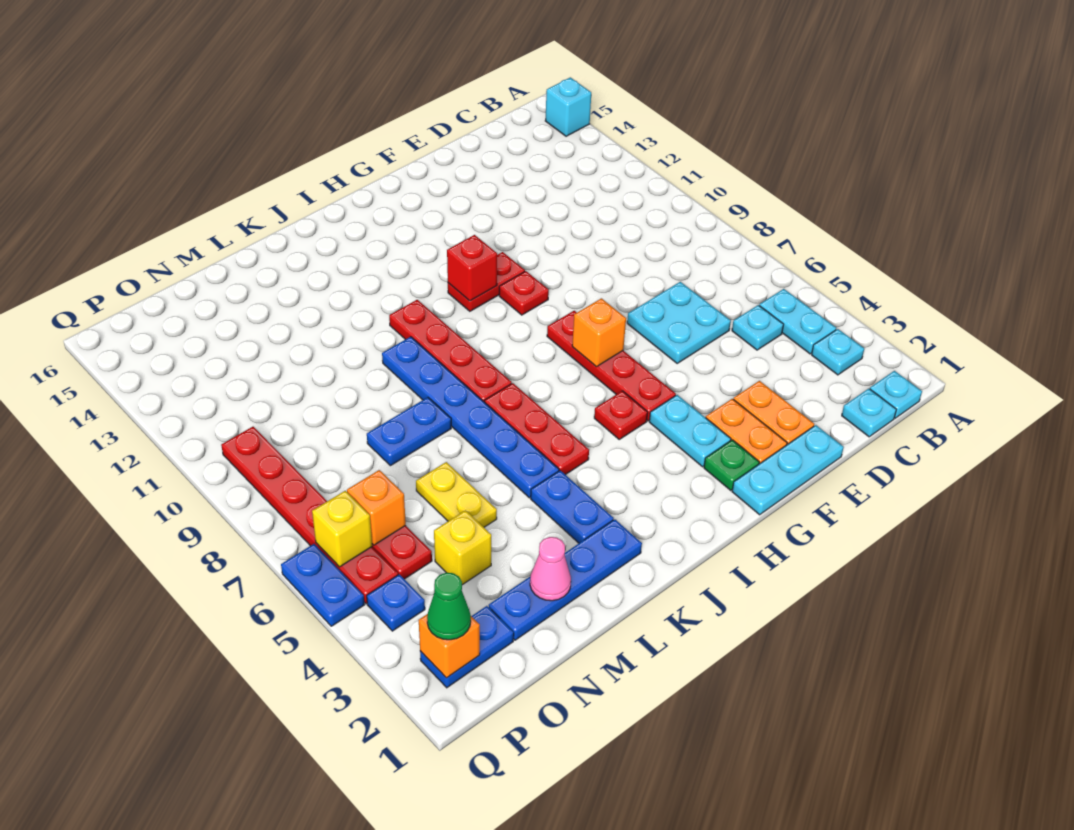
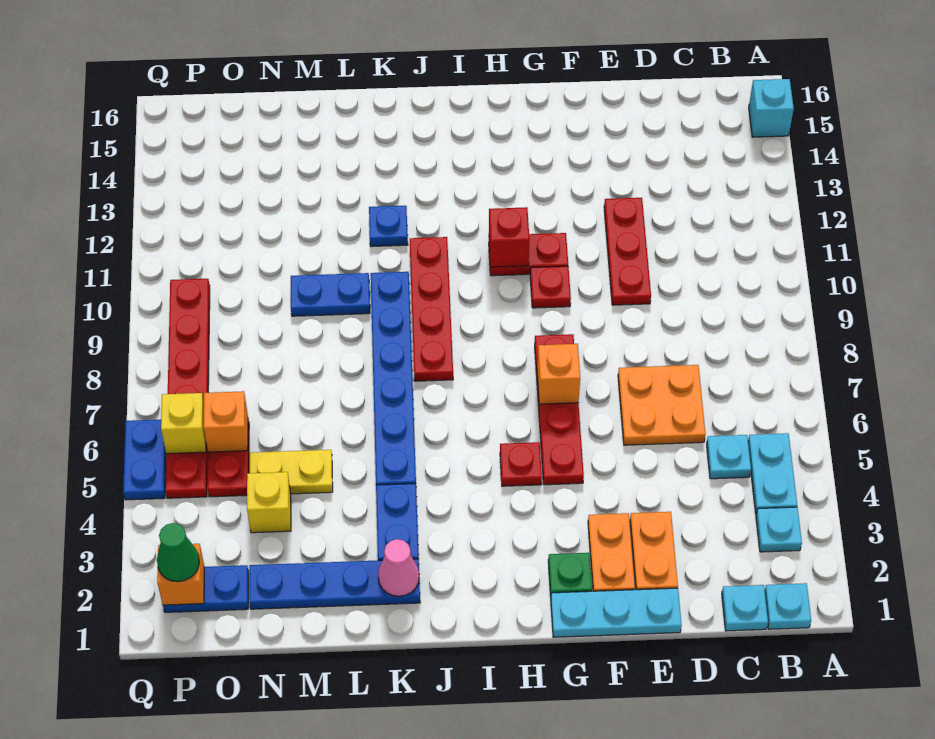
cyan plate D6:E7 level 1 -> orange plate D6:E7 level 1
cyan plate G3:G4 level 1 -> none
red plate J5:J7 level 1 -> red plate E10:E12 level 1
blue plate L8:M8 level 1 -> blue plate L10:M10 level 1
pink cone M2 level 2 -> pink cone K2 level 2
yellow plate M5:M6 level 1 -> yellow plate M5:N5 level 1
blue plate P4 level 1 -> blue plate K12 level 1

